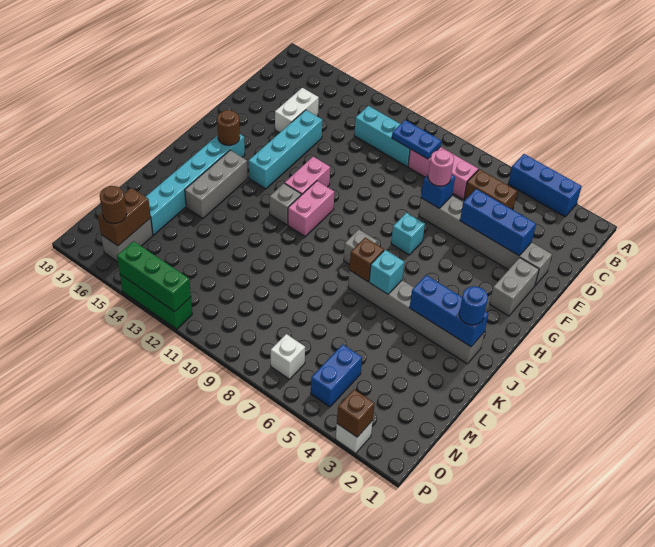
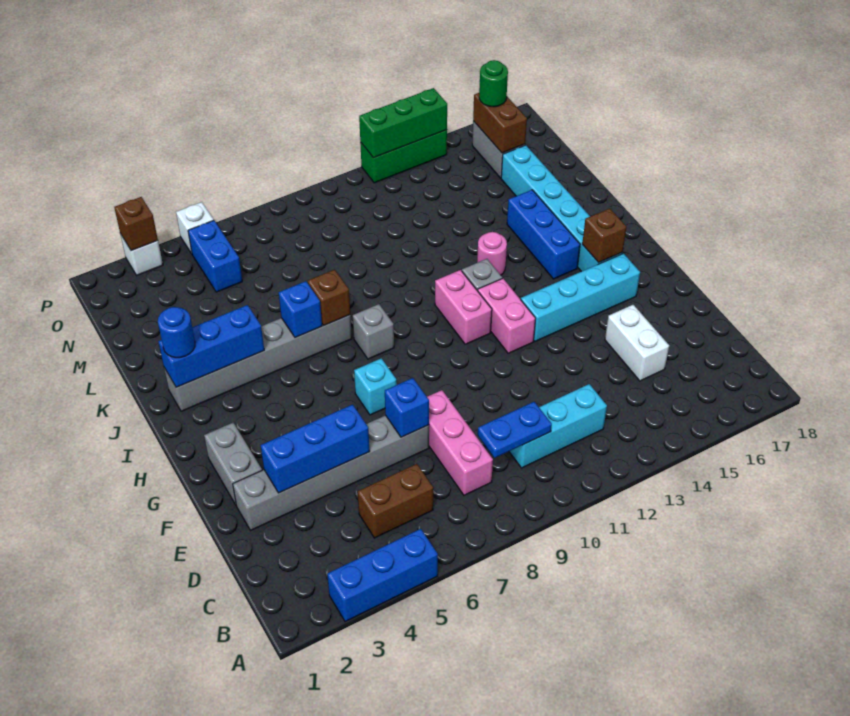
pink brick C7:C9 level 1 -> pink brick C8:E8 level 1
pink round brick E7 level 3 -> pink round brick J13 level 1
cyan brick E14:H14 level 1 -> cyan brick G13:G16 level 1
brown round brick H16 level 2 -> brown brick H16 level 2
grey brick I15:K15 level 1 -> blue brick I15:K15 level 1
cyan brick J6 level 2 -> blue brick J6 level 2
white brick O7 level 1 -> white brick P5 level 1
brown round brick O16 level 3 -> green round brick O16 level 3

